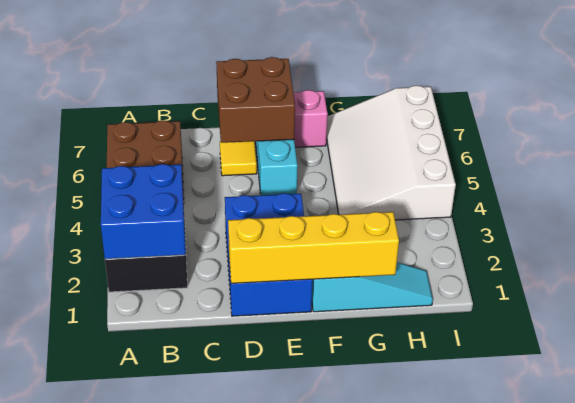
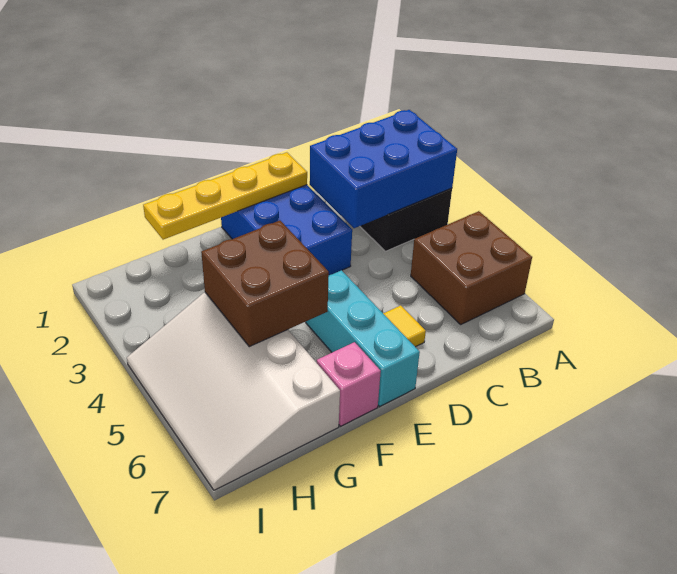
blue brick A2:B3 level 2 -> blue brick A2:C3 level 2
yellow brick D1:G1 level 2 -> yellow plate D1:G1 level 2
brown brick D6:E7 level 2 -> brown brick F4:G5 level 2
cyan slope F1:H1 level 1 top F -> none
white slope G4:I7 level 1 top I -> white slope G4:I7 level 1 top G

